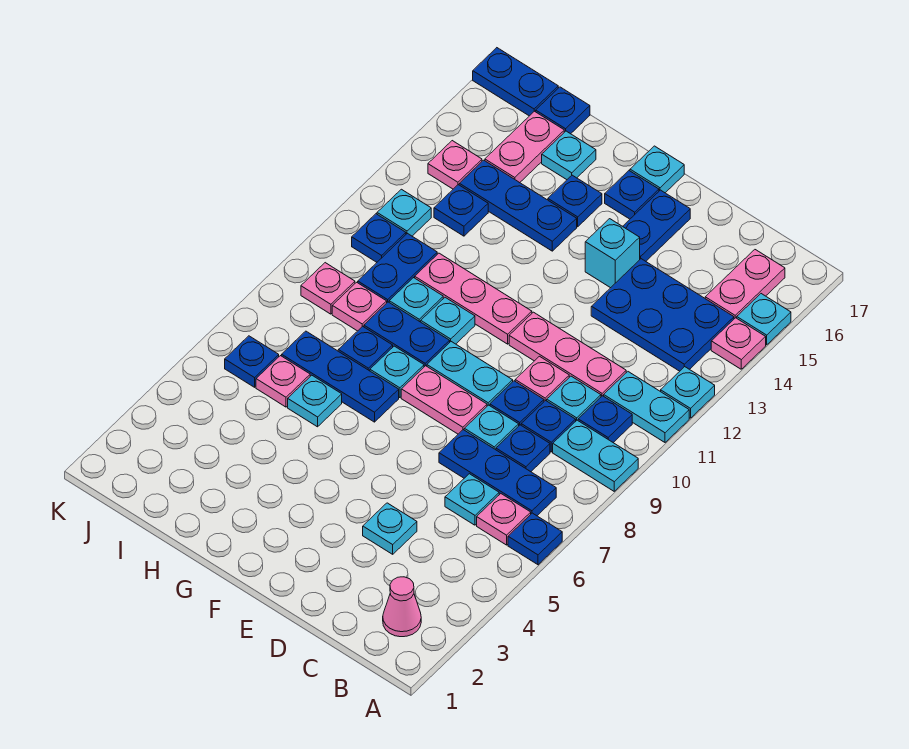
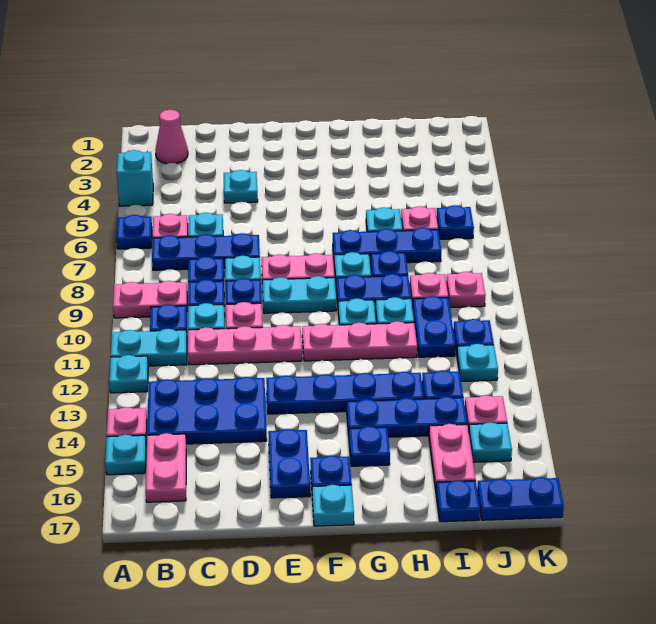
cyan plate A9:B9 level 1 -> pink plate A9:B9 level 1
none -> blue plate E13:H13 level 1
cyan brick E14 level 1 -> cyan brick A4 level 1
cyan plate H16 level 1 -> cyan plate J15 level 1

